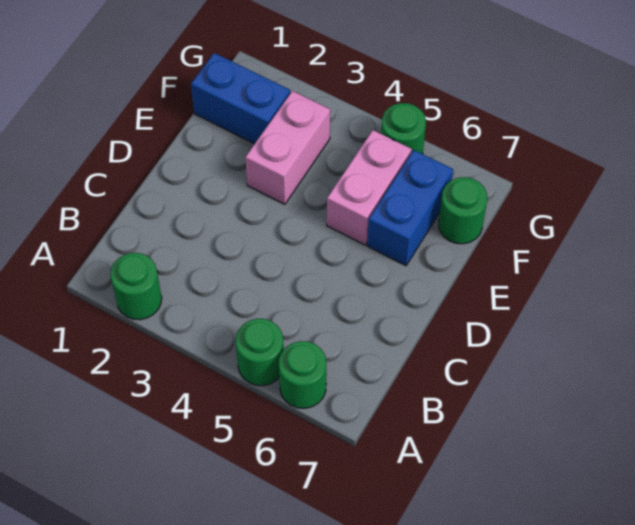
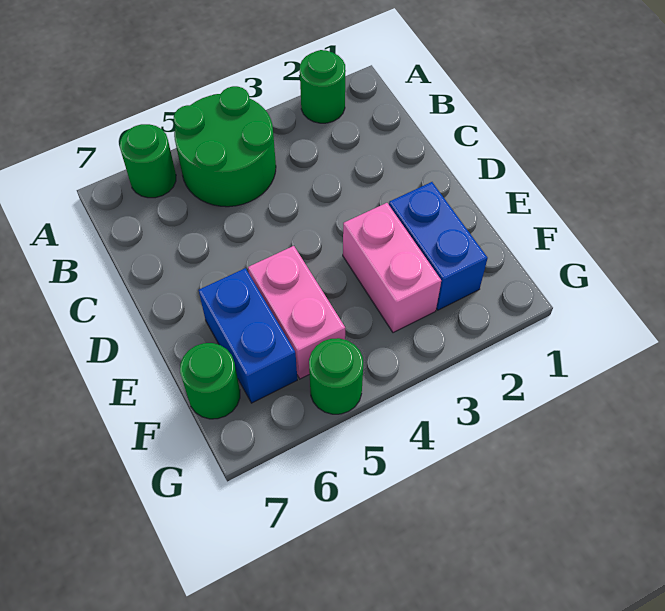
green round brick A5 level 1 -> green round brick A4:B5 level 1
blue brick F1:F2 level 1 -> blue brick E2:F2 level 1

